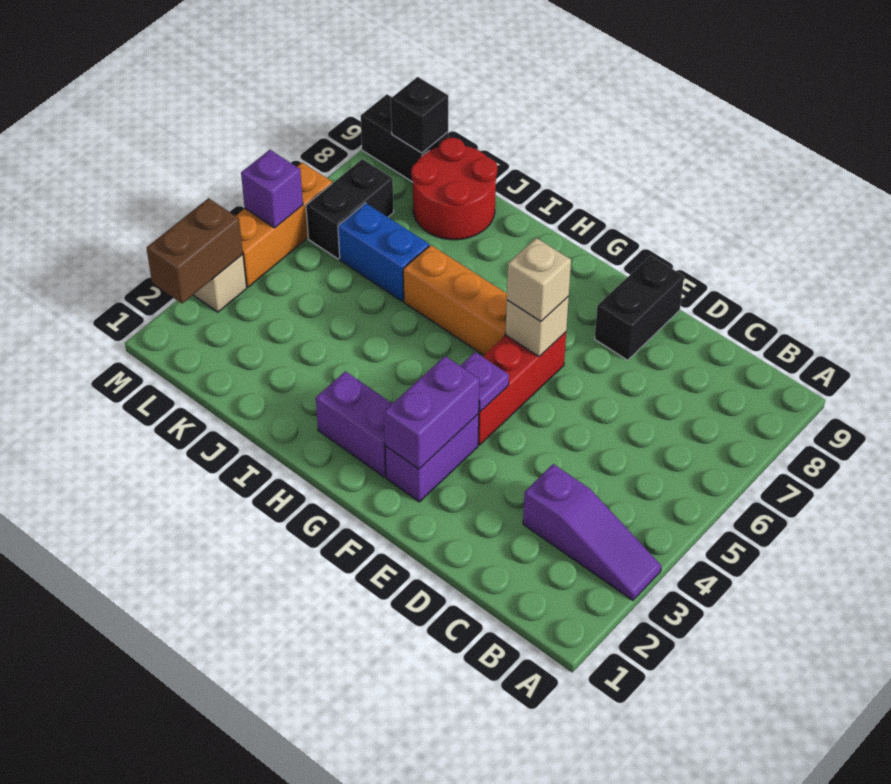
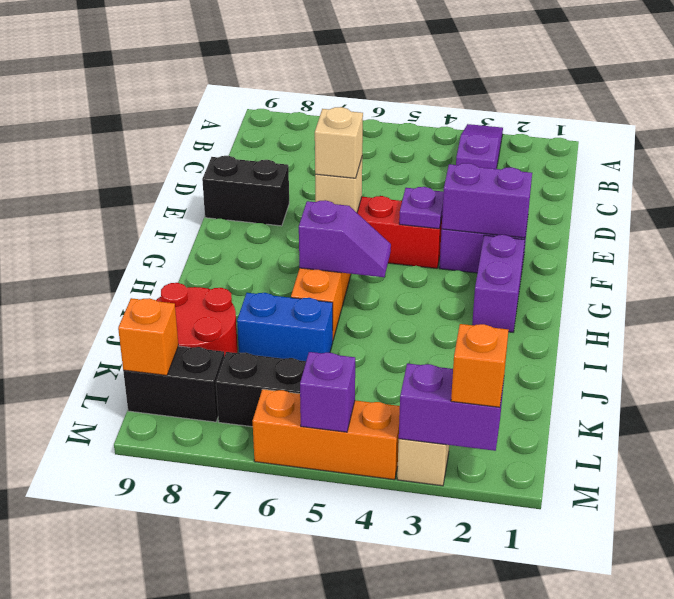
none -> purple slope H5:H6 level 2 top 6
blue brick J6:K6 level 1 -> blue brick J6:J7 level 1
black brick L9:M9 level 1 -> black brick L8:L9 level 1
black brick L9 level 2 -> orange brick L9 level 2
brown brick M2:M3 level 2 -> purple brick M2:M3 level 2
none -> orange brick M2 level 3

